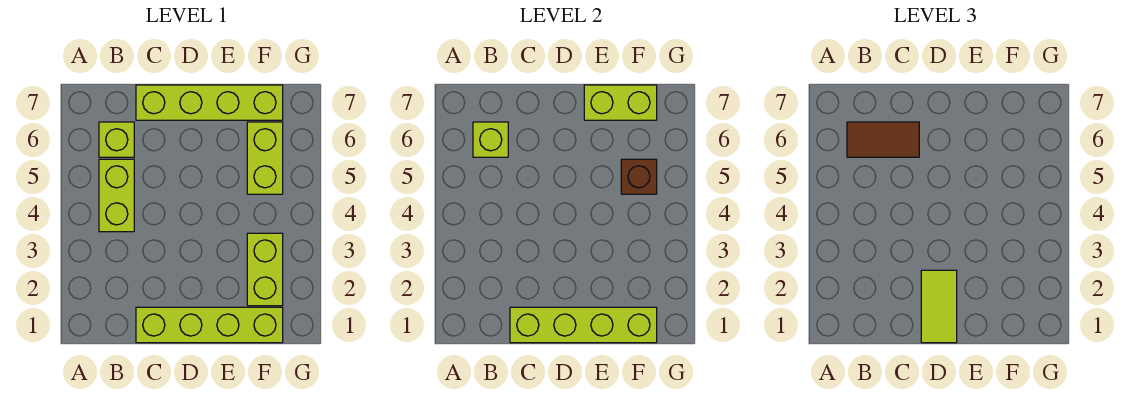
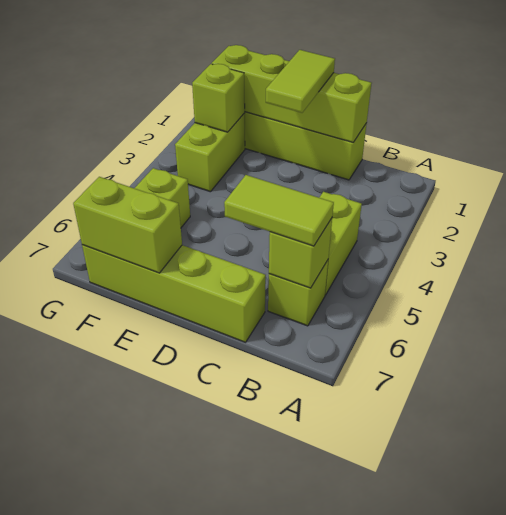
brown tile B6:C6 level 3 -> lime tile B6:C6 level 3
none -> lime brick F2 level 2
brown brick F5 level 2 -> none

